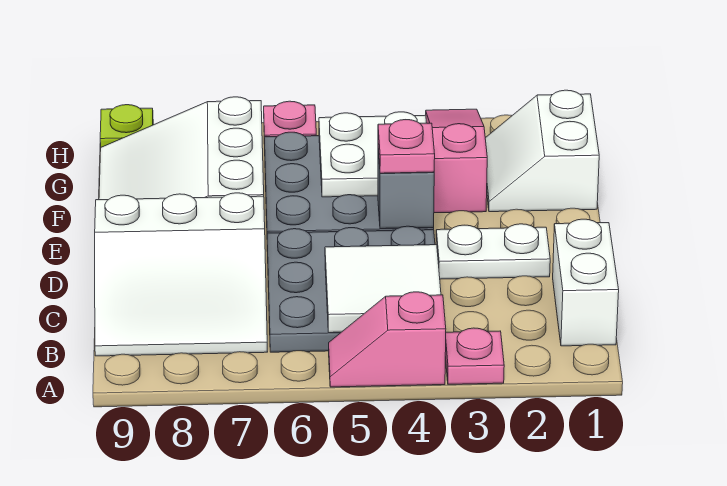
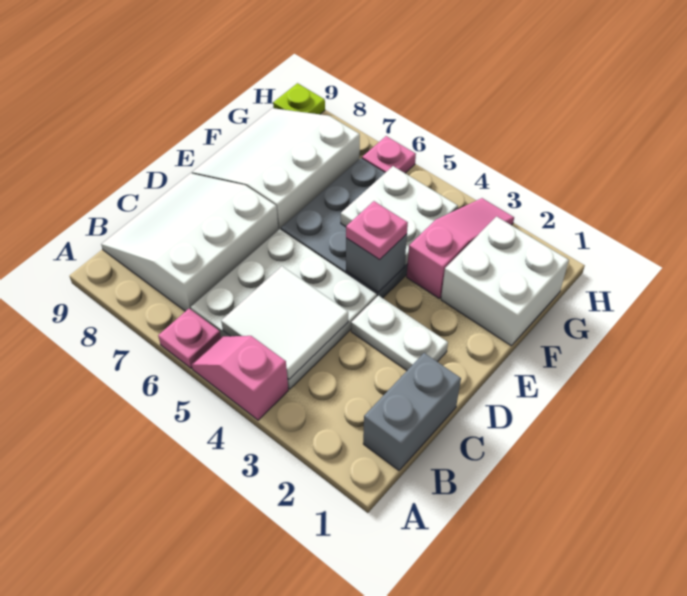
pink plate A3 level 1 -> pink plate A6 level 1
white brick B1:C1 level 1 -> grey brick B1:C1 level 1
grey plate B4:D6 level 1 -> white plate B4:D6 level 1
white slope B7:D9 level 1 top D -> white slope B7:D9 level 1 top 7
white slope F1:G2 level 1 top 1 -> white brick F1:G2 level 1

